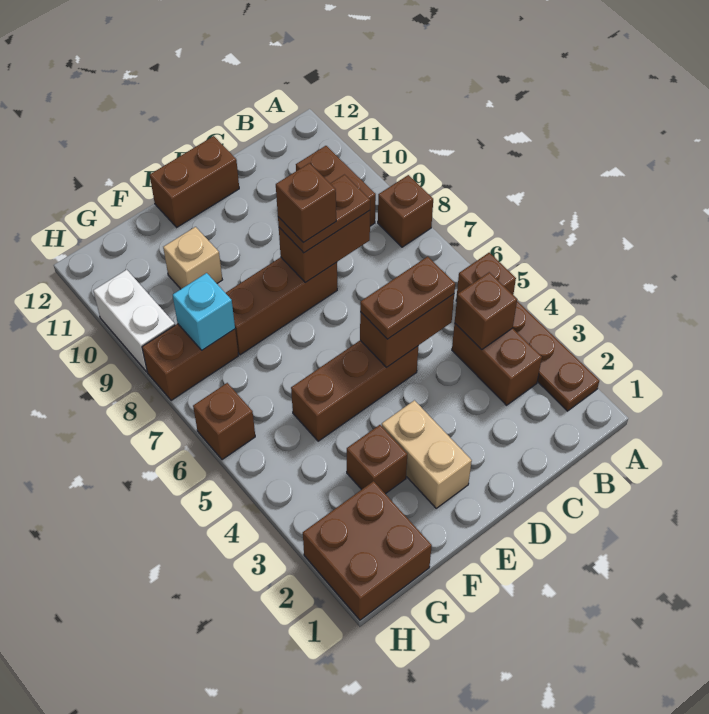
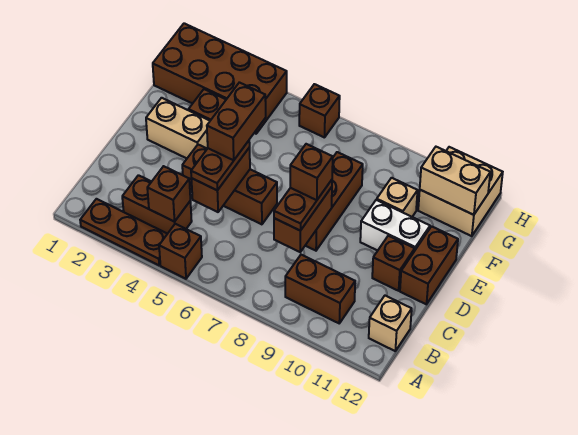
brown brick A8 level 1 -> brown brick D11 level 1
none -> tan brick B12 level 1
brown brick D5:F5 level 1 -> brown brick D4:D6 level 1
brown brick G1:H2 level 1 -> brown brick G1:H4 level 1
brown brick G8:H8 level 1 -> brown brick D5:E5 level 4
cyan brick G8 level 2 -> none
none -> tan brick G11:H12 level 1
none -> tan brick G11:G12 level 2
white brick H9:H10 level 1 -> white brick E10:E11 level 1

